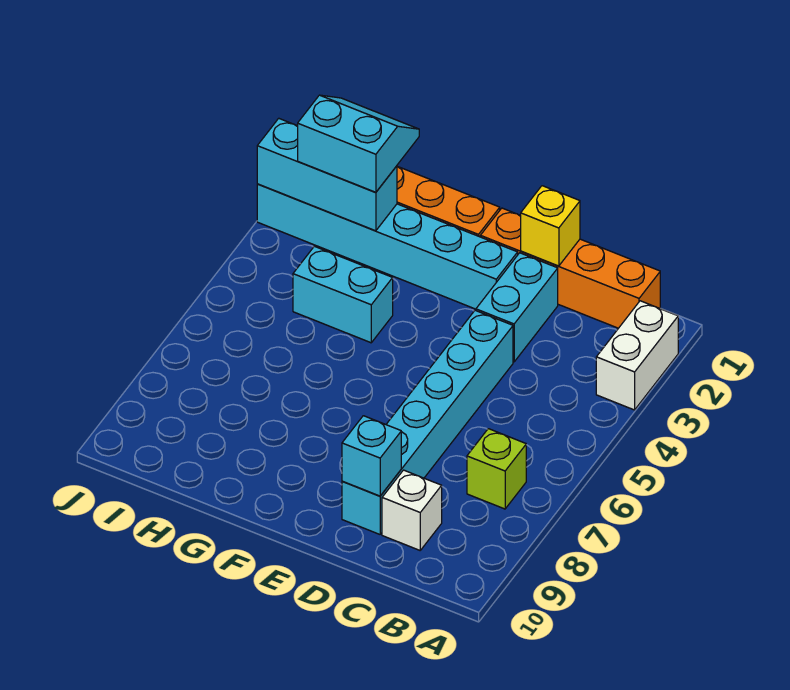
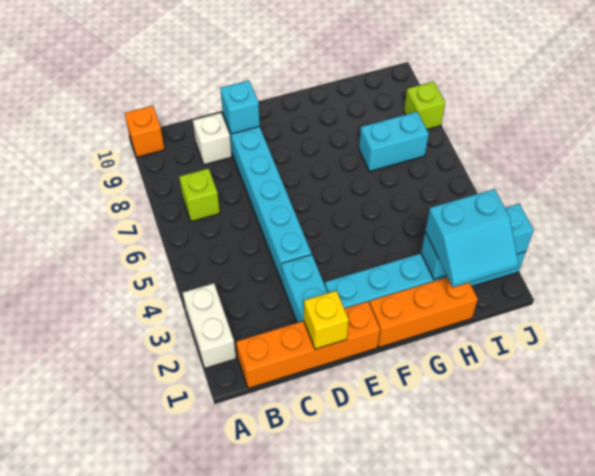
none -> orange brick A10 level 1
cyan brick G4:H4 level 1 -> cyan brick H7:I7 level 1
none -> lime brick J8 level 1

